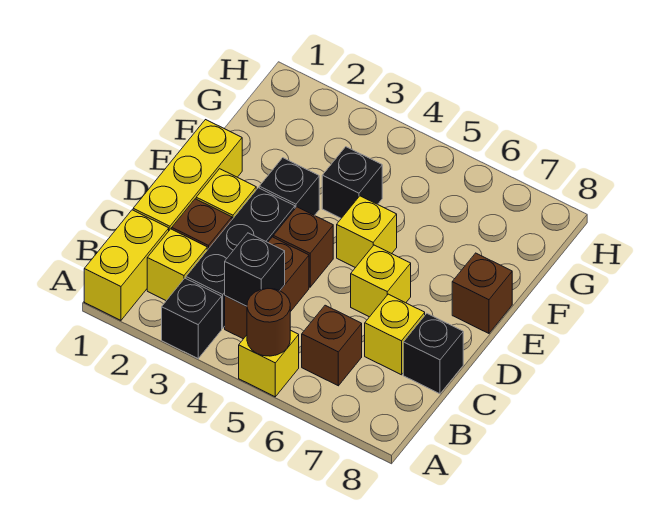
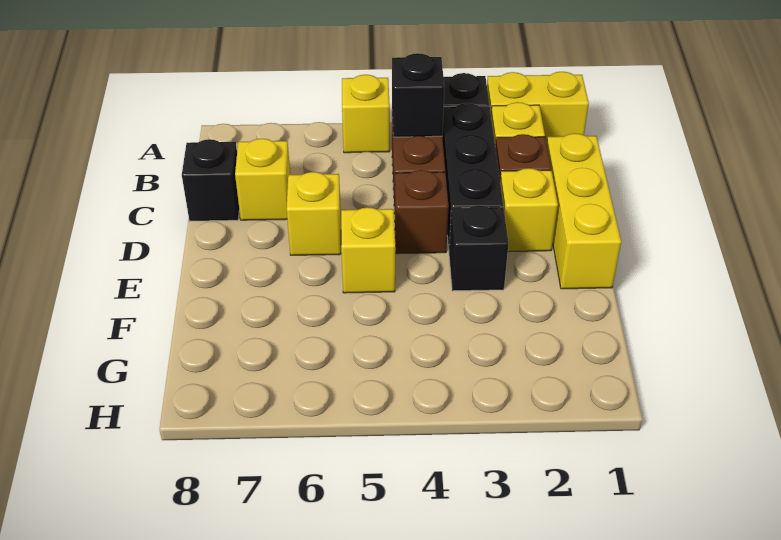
yellow brick A1:B1 level 1 -> yellow brick A1:A2 level 1
brown round brick A5 level 2 -> none
brown brick B6 level 1 -> none
brown brick E8 level 1 -> none
black brick F4 level 1 -> none

